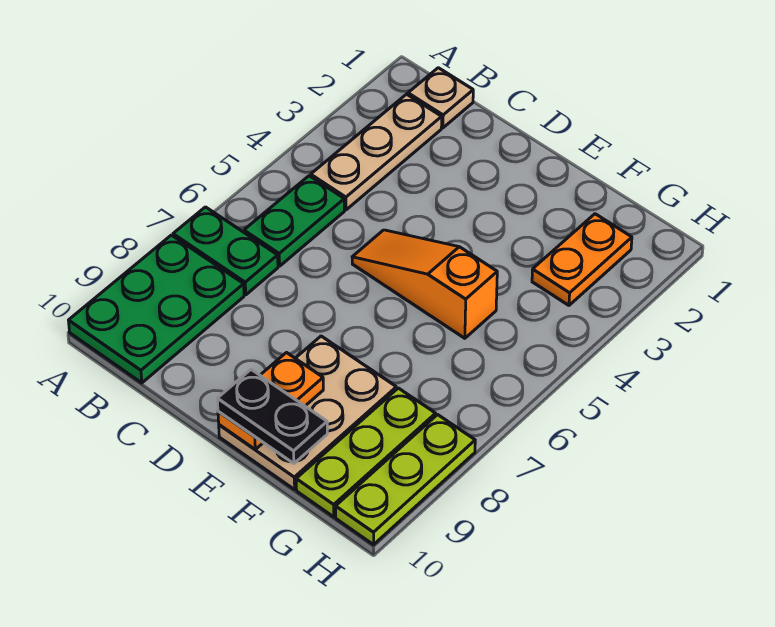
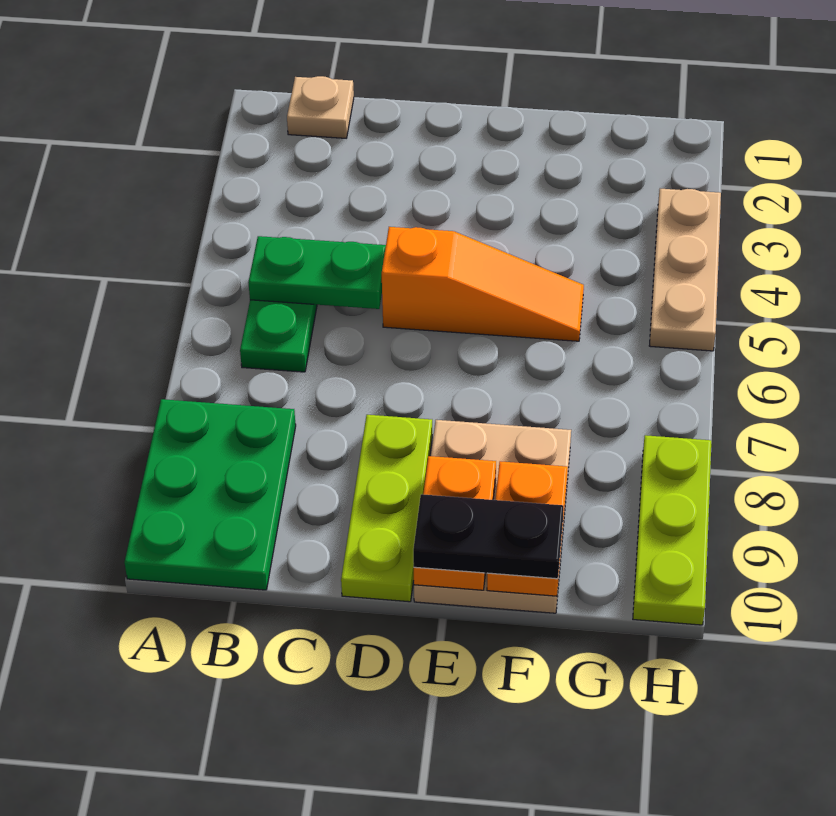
green plate A7:B7 level 1 -> green plate B5:C5 level 2
tan plate B2:B4 level 1 -> tan plate H3:H5 level 1
orange slope D5:F5 level 1 top F -> orange slope D5:F5 level 1 top D
orange plate G2:G3 level 1 -> orange plate F9:F10 level 2
lime plate G8:G10 level 1 -> lime plate D8:D10 level 1

